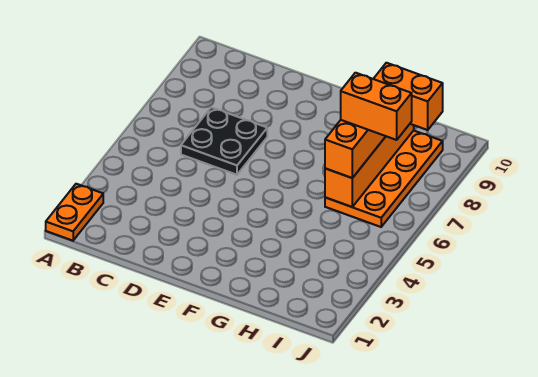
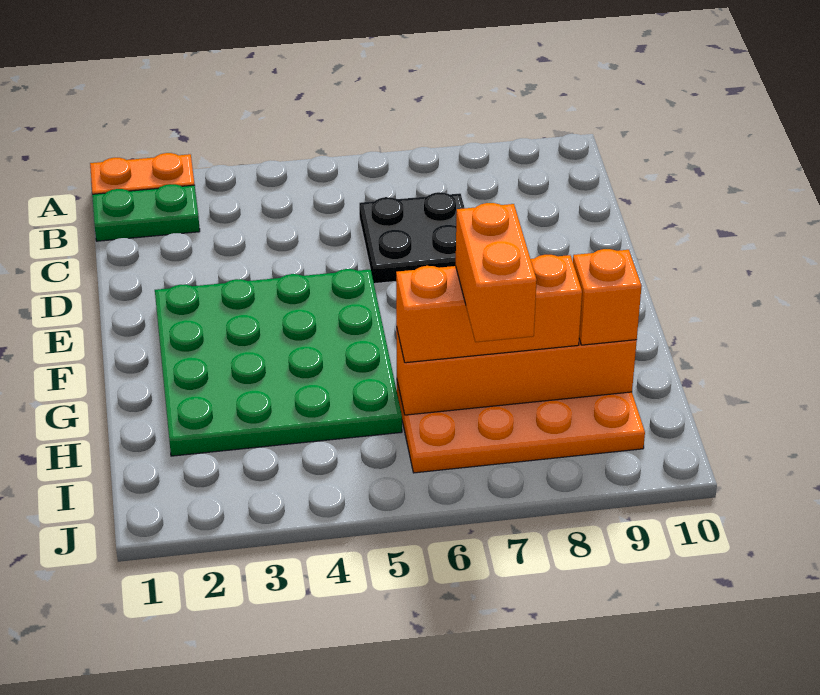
none -> green plate B1:B2 level 1
none -> green plate E2:H5 level 1
orange brick H9:I9 level 3 -> orange brick H9 level 3

